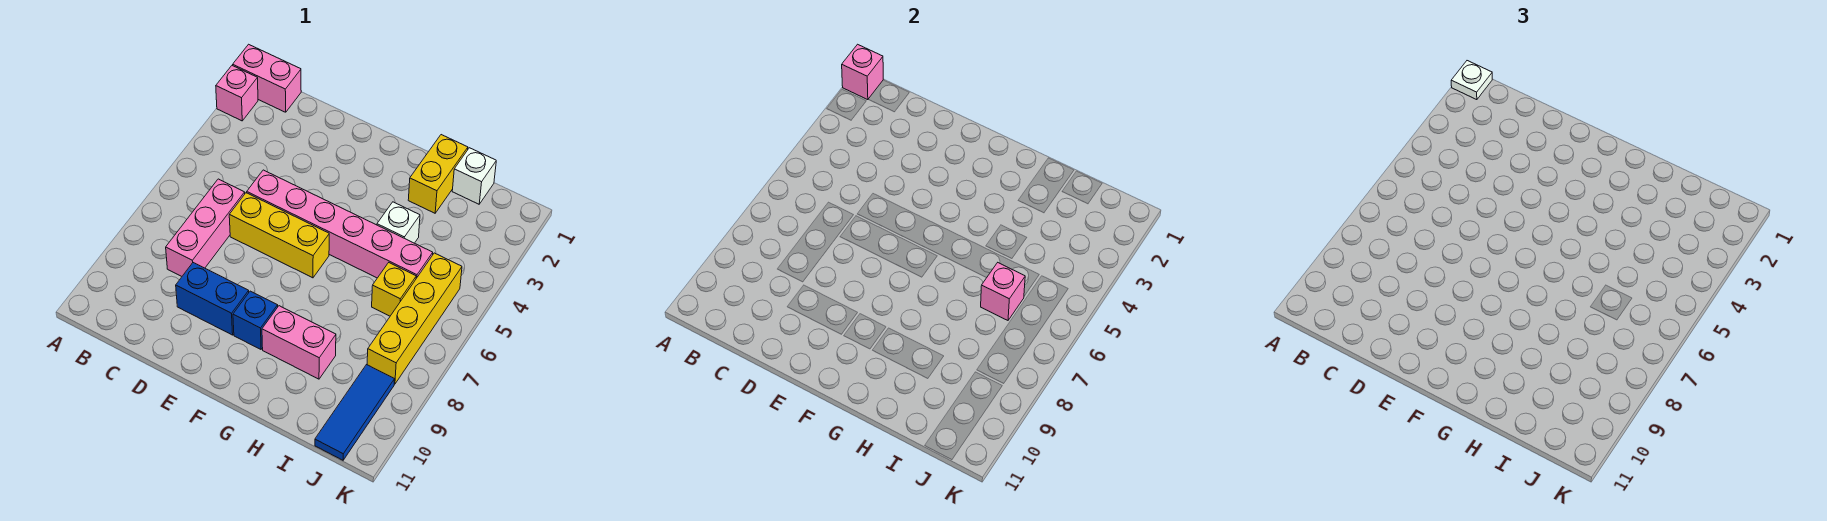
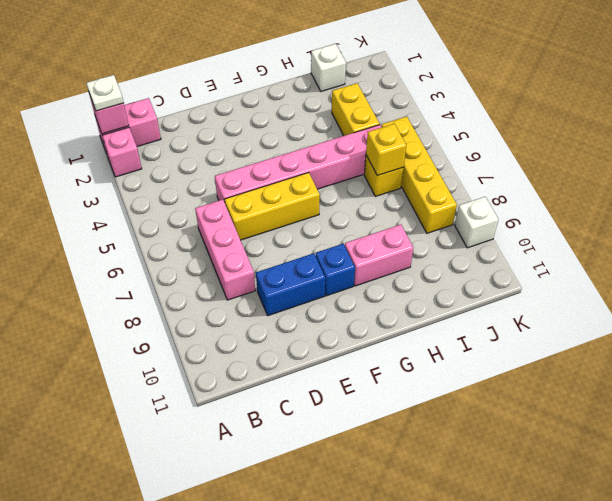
yellow brick H1:H2 level 1 -> yellow brick I3:I4 level 1
white brick H4 level 1 -> white brick K9 level 1
pink brick I6 level 2 -> yellow brick I6 level 2
blue tile J9:J11 level 1 -> none

